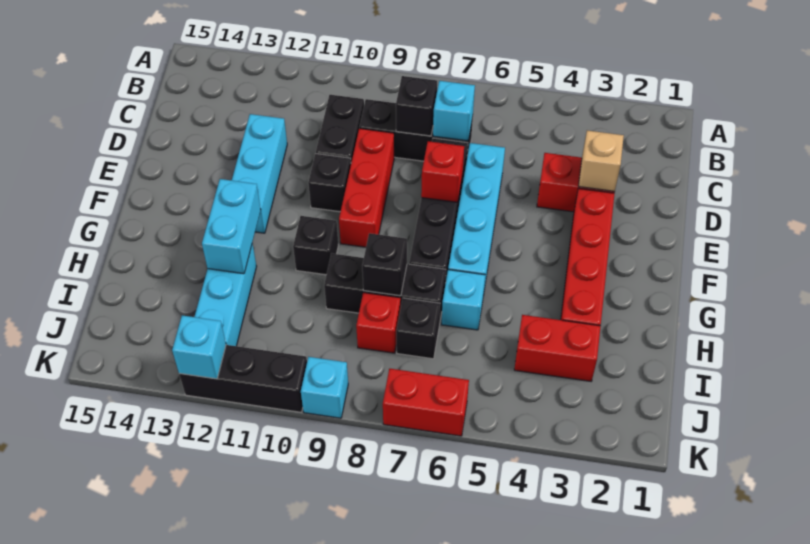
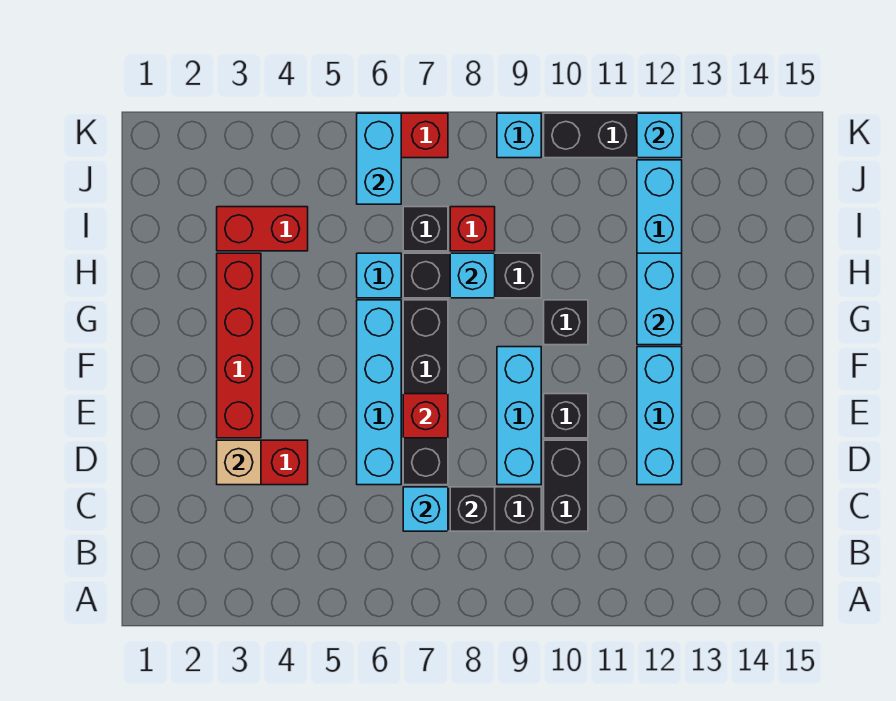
red brick D9:F9 level 1 -> cyan brick D9:F9 level 1
black brick H8 level 2 -> cyan brick H8 level 2
none -> cyan brick J6:K6 level 2

